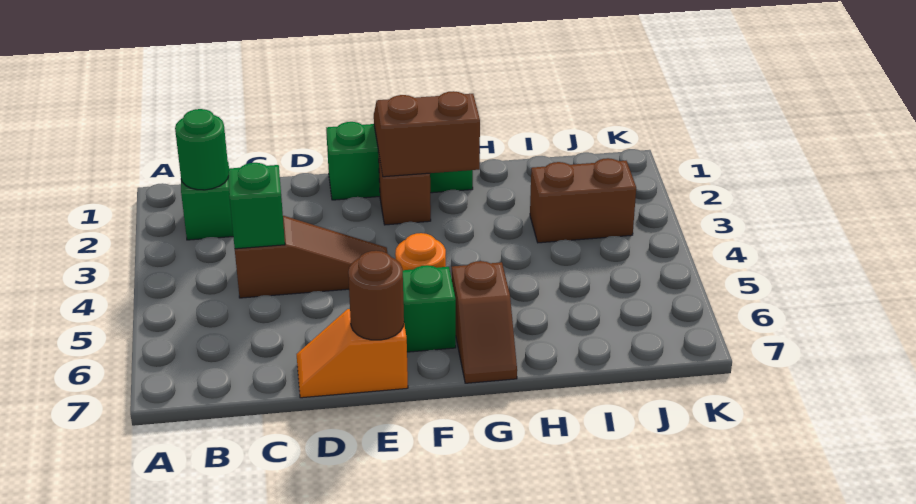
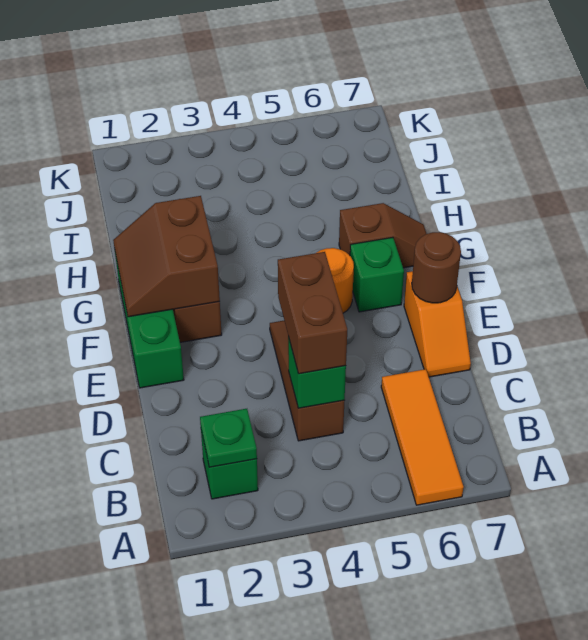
none -> orange tile A6:C6 level 1
green round brick B2 level 2 -> green plate B2 level 2
brown brick I3:J3 level 1 -> brown brick C4:D4 level 3

